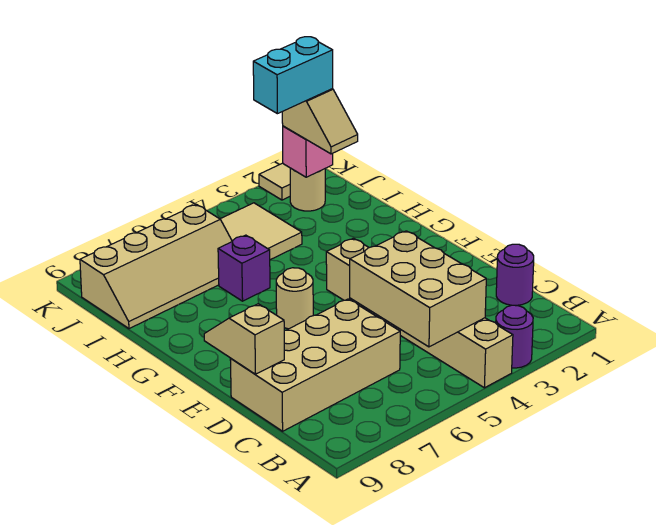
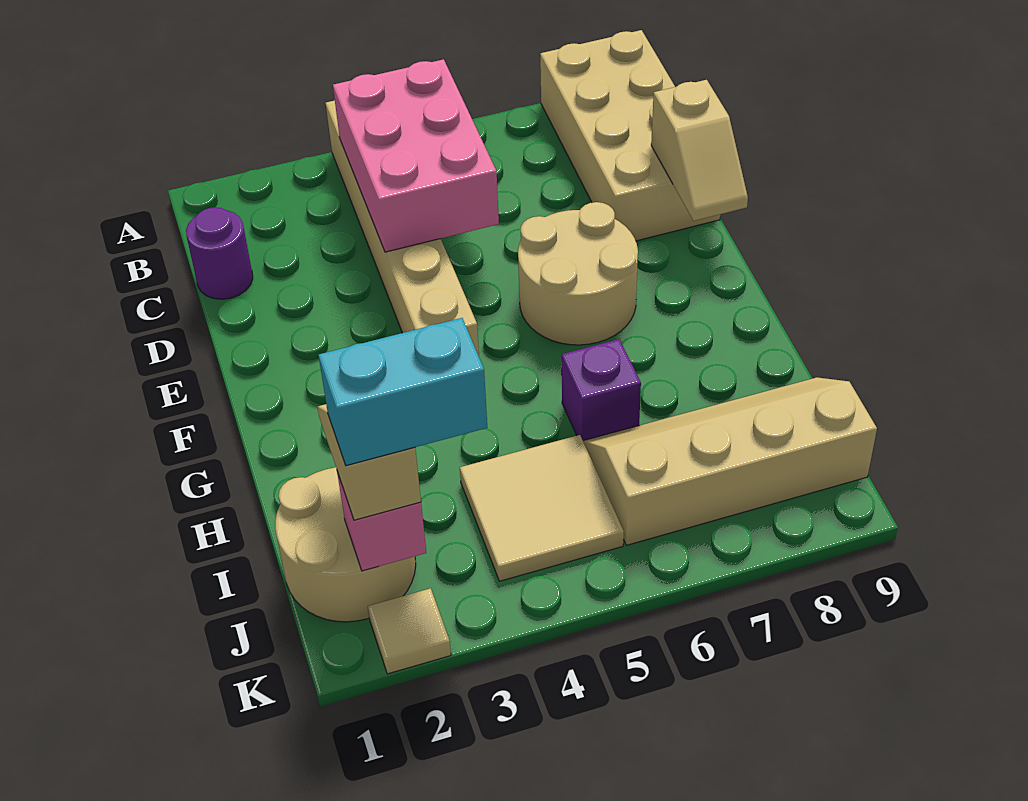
purple round brick A3 level 1 -> none
tan brick B4:D5 level 2 -> pink brick B4:D5 level 2
tan brick C6:D9 level 1 -> tan brick A8:D9 level 1
tan round brick F6 level 1 -> tan round brick E6:F7 level 1
tan round brick J2 level 1 -> tan round brick I1:J2 level 1

